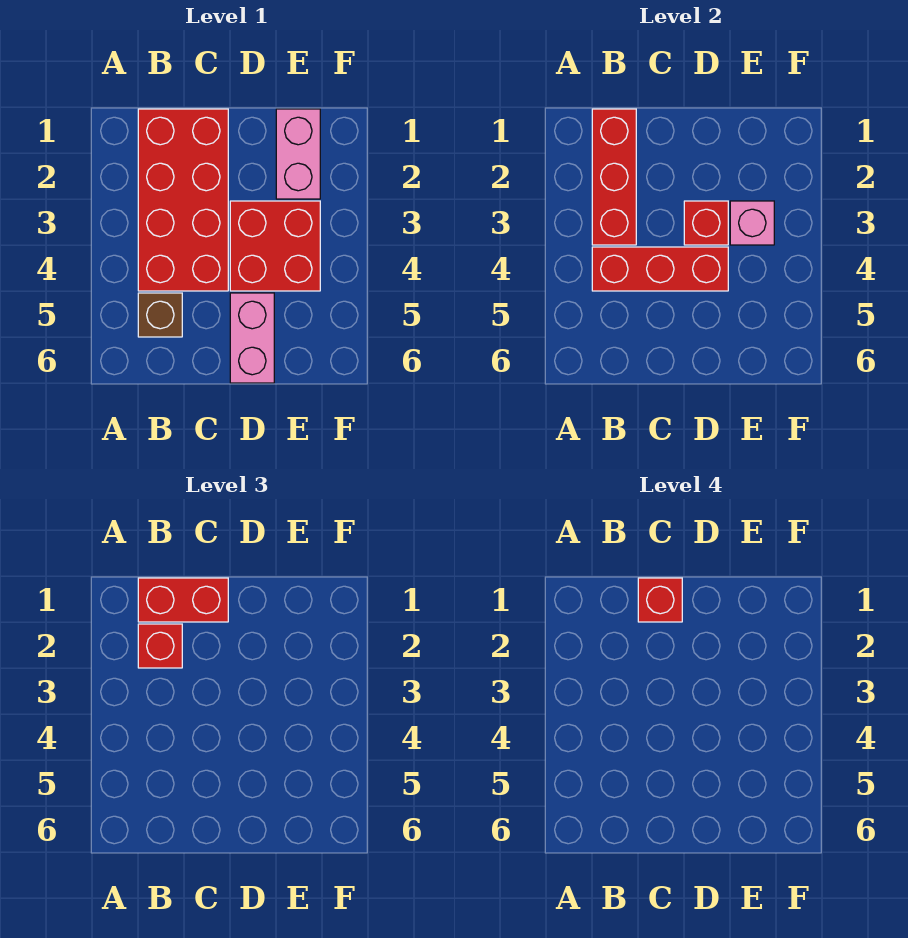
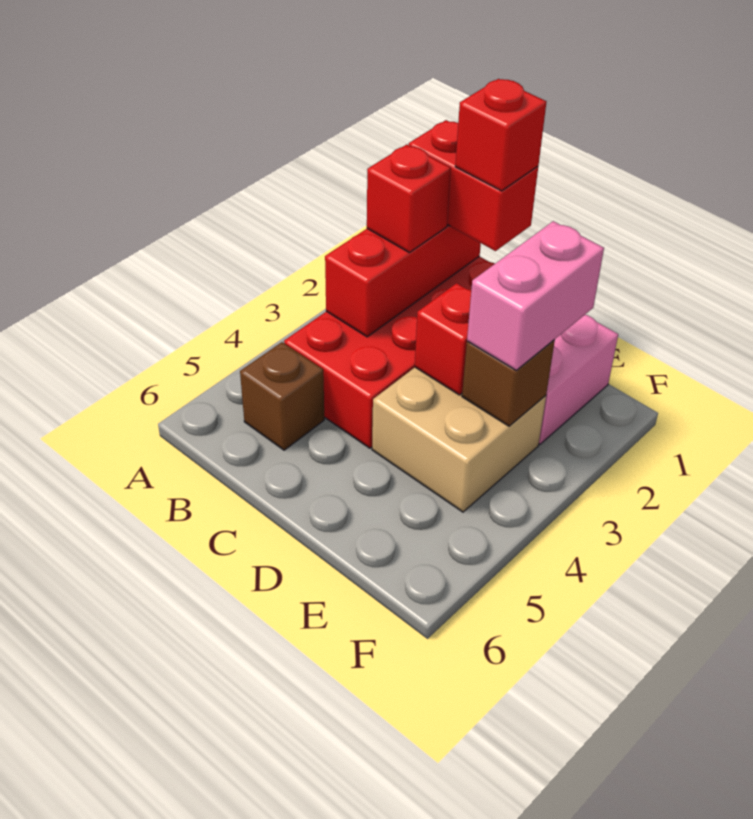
red brick B4:D4 level 2 -> none
red brick D3:E4 level 1 -> tan brick D3:E4 level 1
pink brick D5:D6 level 1 -> pink brick E2:E3 level 3
pink brick E3 level 2 -> brown brick E3 level 2

